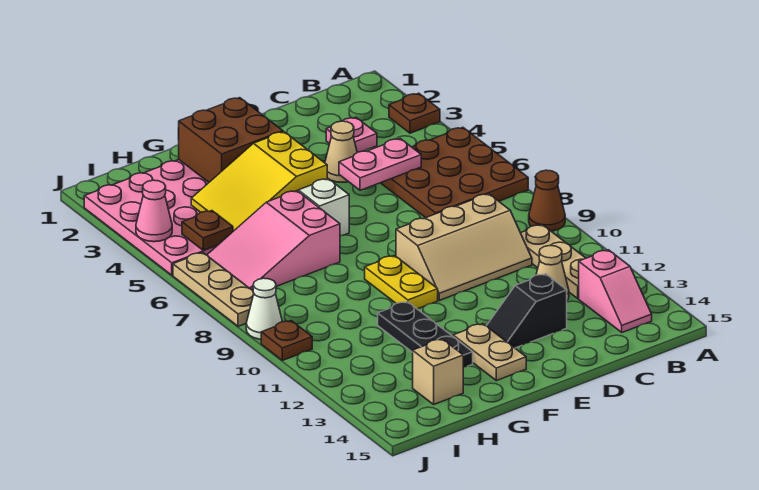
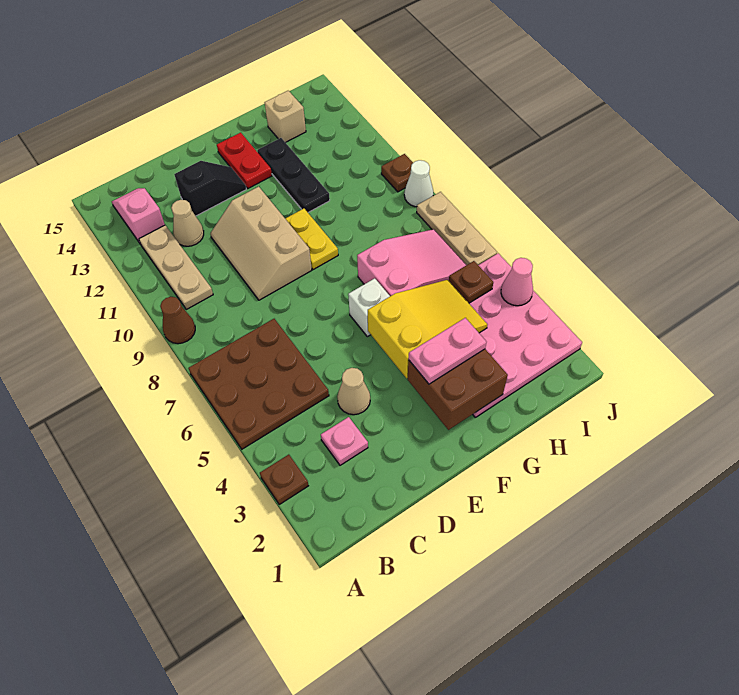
pink plate C5:D5 level 2 -> pink plate F3:G3 level 3
tan slope C9:E10 level 1 top 9 -> tan slope D9:E11 level 1 top E
tan plate F13:F14 level 1 -> red plate F13:F14 level 1

